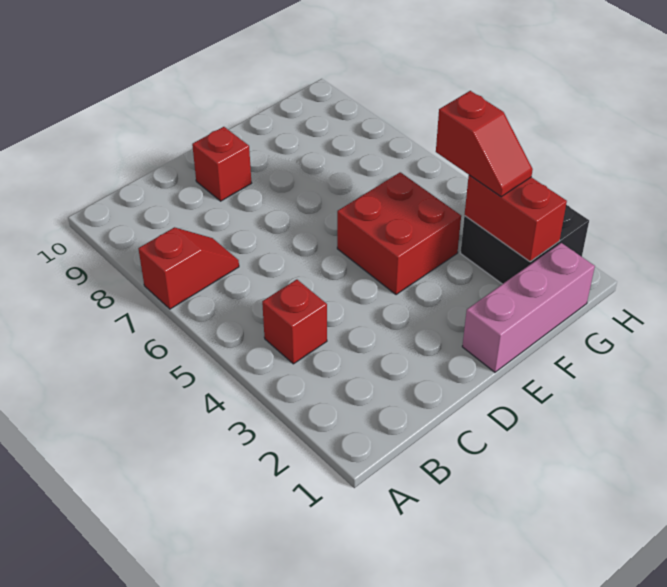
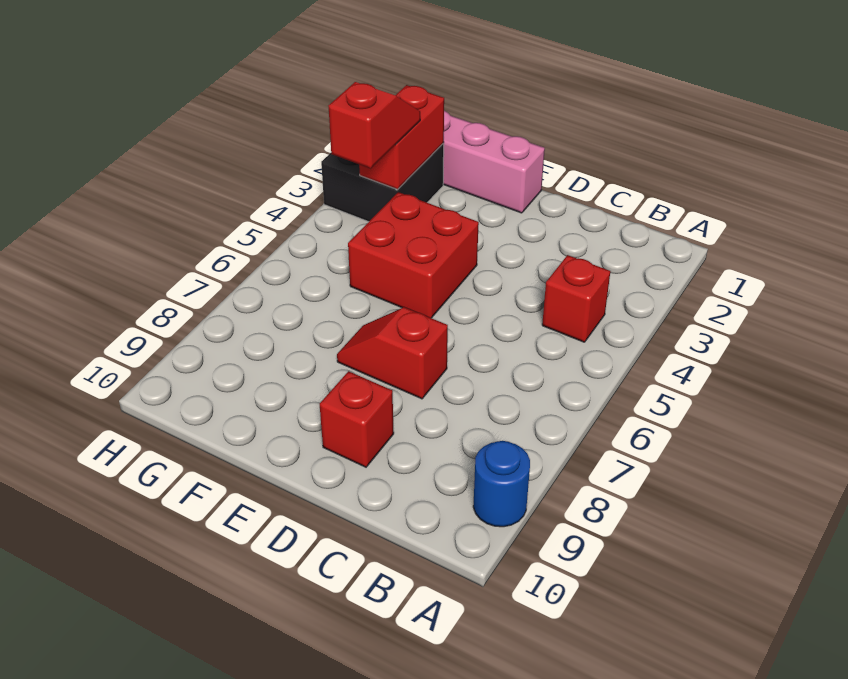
red slope A7:B7 level 1 top A -> red slope D7:E7 level 1 top D
none -> blue round brick A9 level 1

